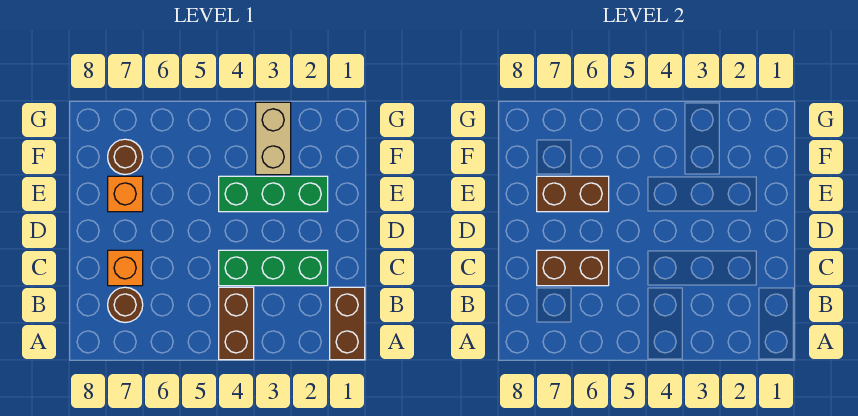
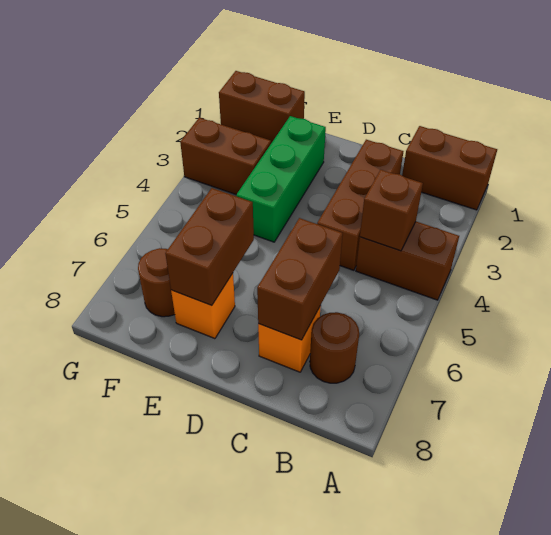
none -> brown brick B4 level 2
green brick C2:C4 level 1 -> brown brick C2:C4 level 1
none -> brown brick F1:G1 level 1
tan brick F3:G3 level 1 -> brown brick F3:G3 level 1

